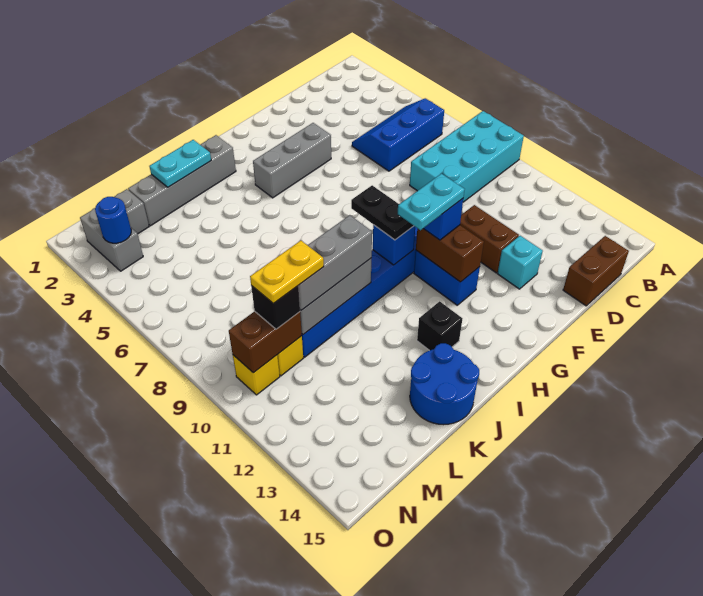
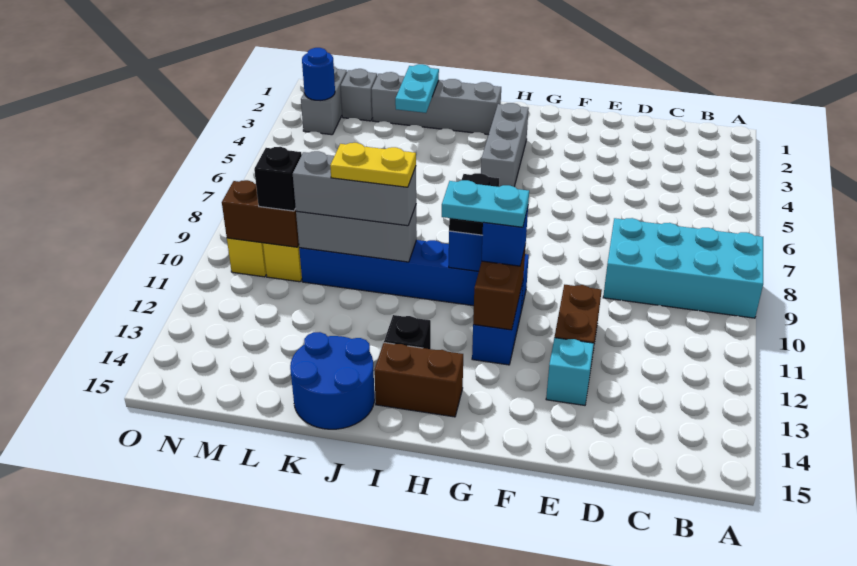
blue slope B5:D6 level 1 top 6 -> none
brown brick C15:D15 level 1 -> brown brick H14:I14 level 1
grey brick F4:H4 level 1 -> grey brick H3:H5 level 1
cyan plate J2:K2 level 2 -> cyan plate K2:K3 level 2
yellow plate L10:M10 level 4 -> yellow plate J10:K10 level 4

